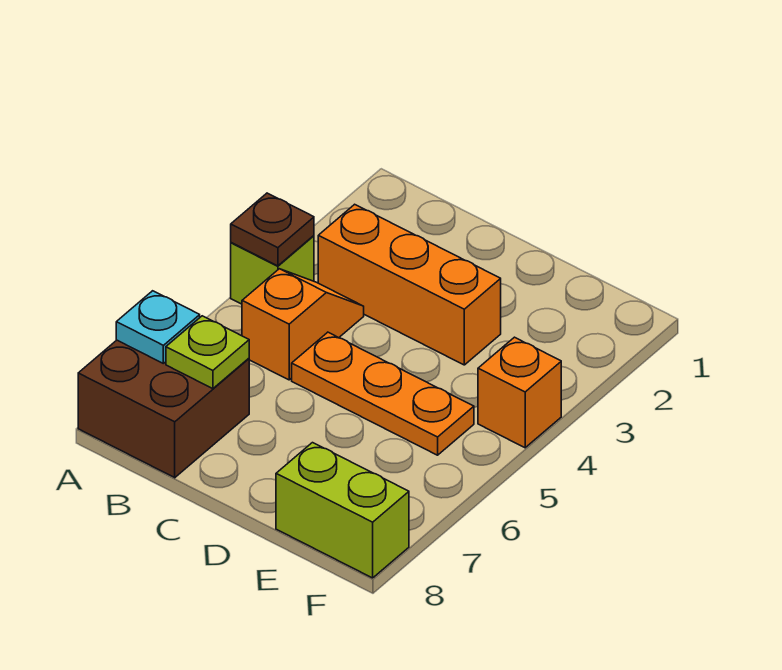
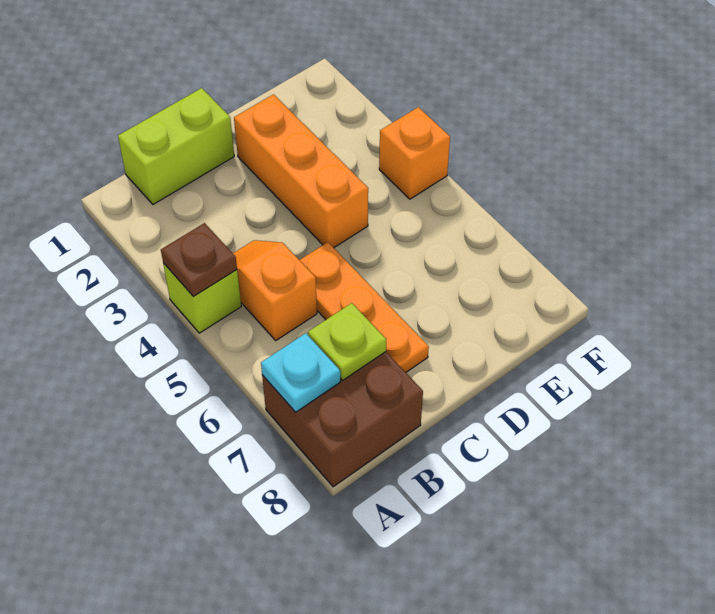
orange brick B3:D3 level 1 -> orange brick D2:D4 level 1
orange plate C5:E5 level 1 -> orange plate C5:C7 level 1
lime brick E8:F8 level 1 -> lime brick B1:C1 level 1

